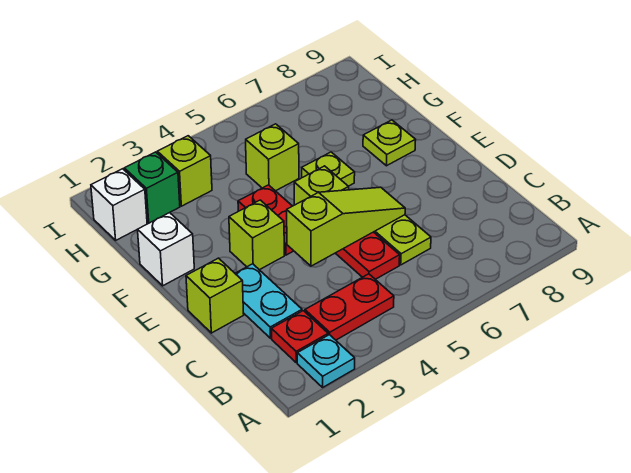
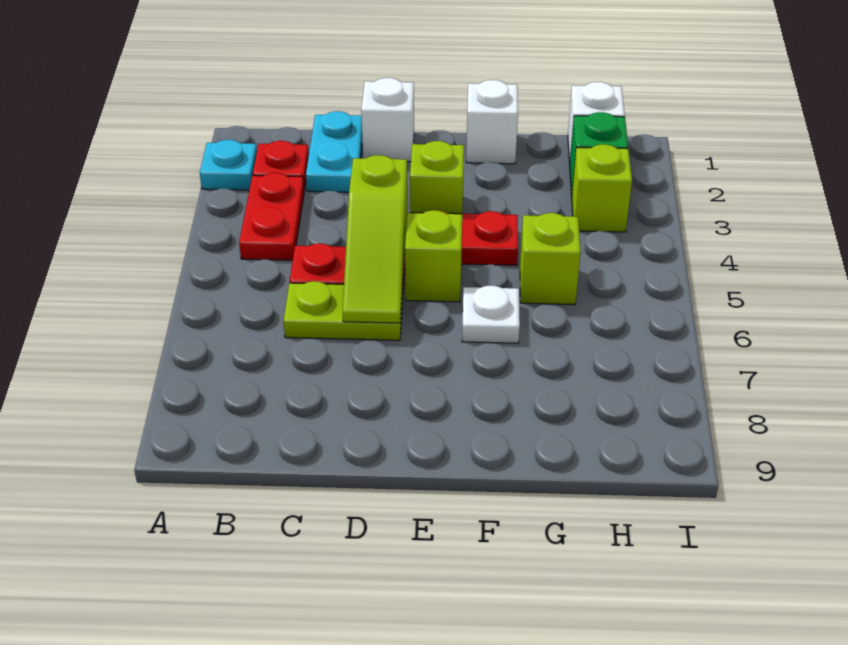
cyan plate C2:D2 level 1 -> cyan plate C1:C2 level 1
lime brick D1 level 1 -> white brick D1 level 1
lime plate F6 level 1 -> white plate F6 level 1
lime plate F8 level 1 -> none

